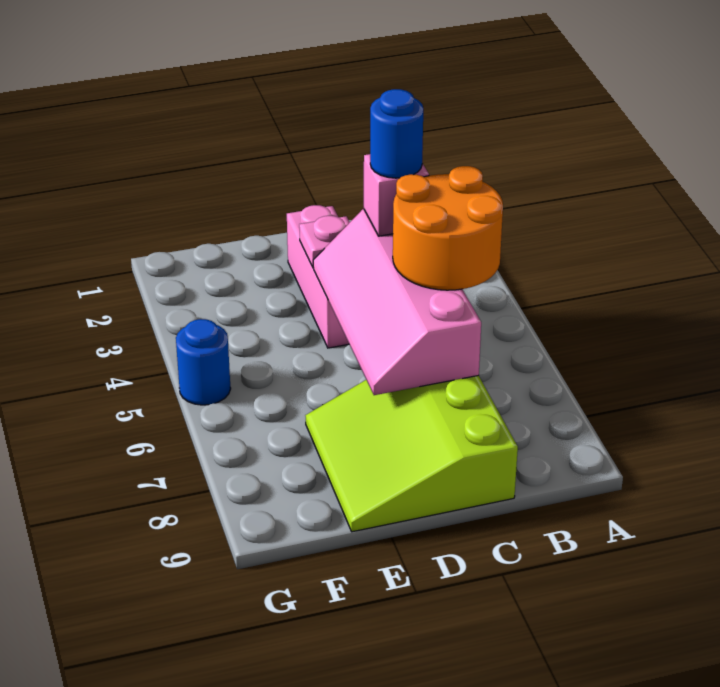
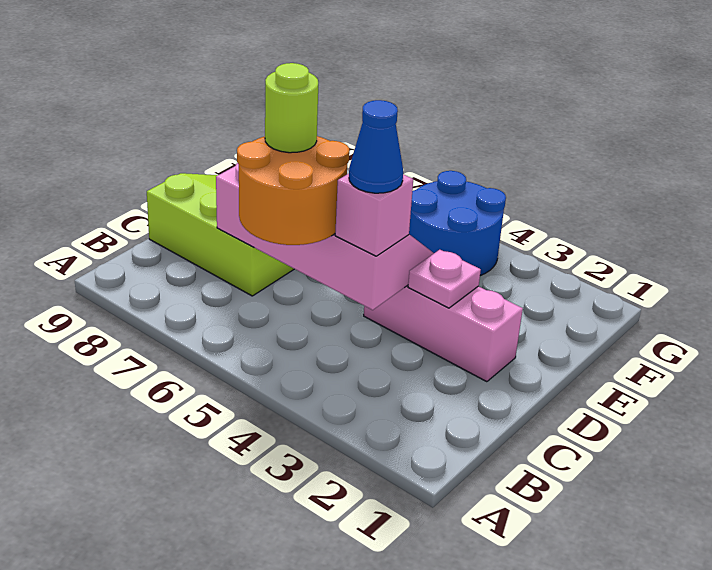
blue round brick C4 level 4 -> blue cone C4 level 4
none -> lime round brick C6 level 4
blue round brick G5 level 1 -> blue round brick F4:G5 level 1

